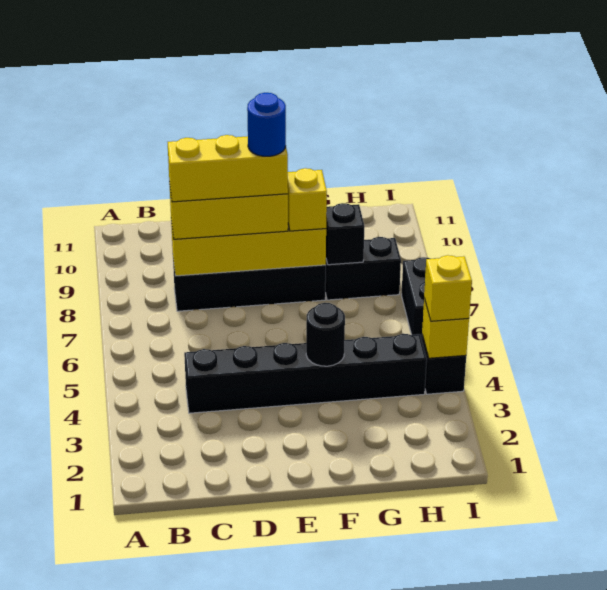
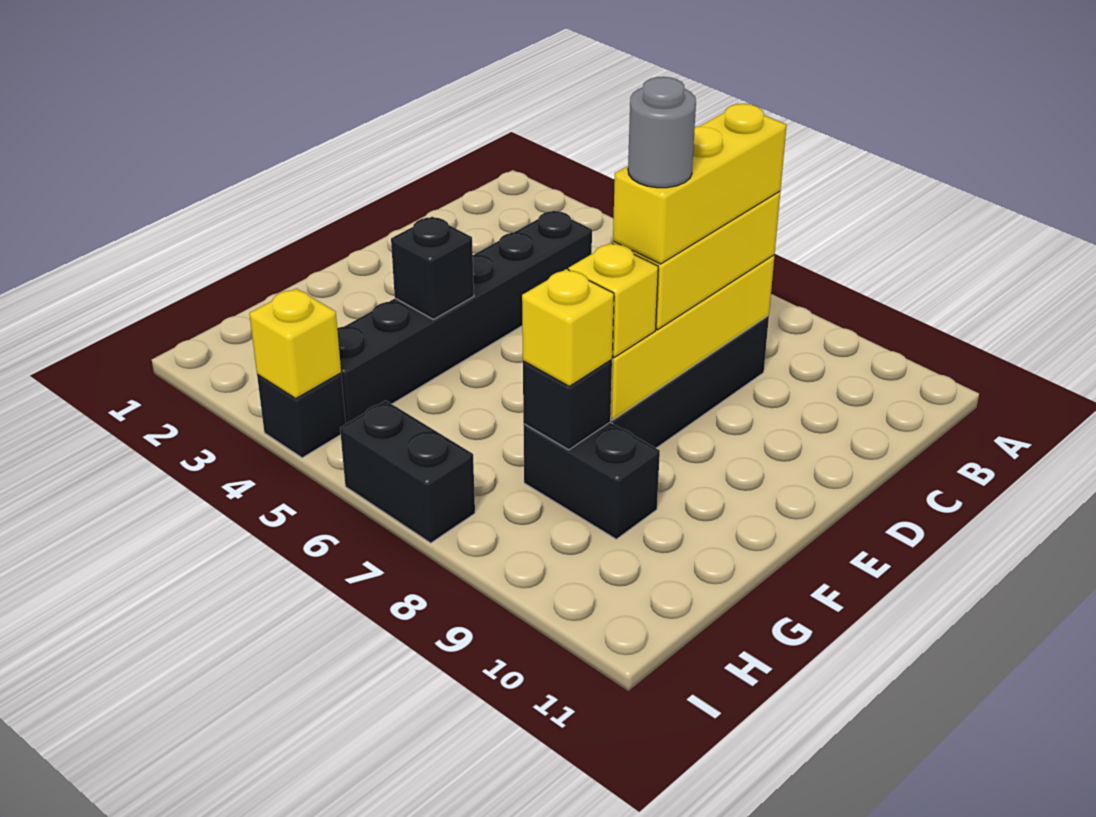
blue round brick E8 level 5 -> grey round brick E8 level 5
black round brick F4 level 2 -> black brick F4 level 2
black brick G8:H8 level 1 -> black brick G8:G9 level 1
yellow brick I4 level 3 -> yellow brick G8 level 3

